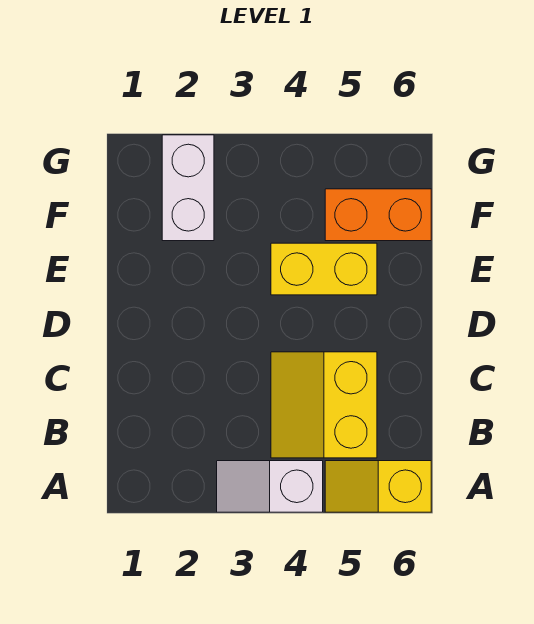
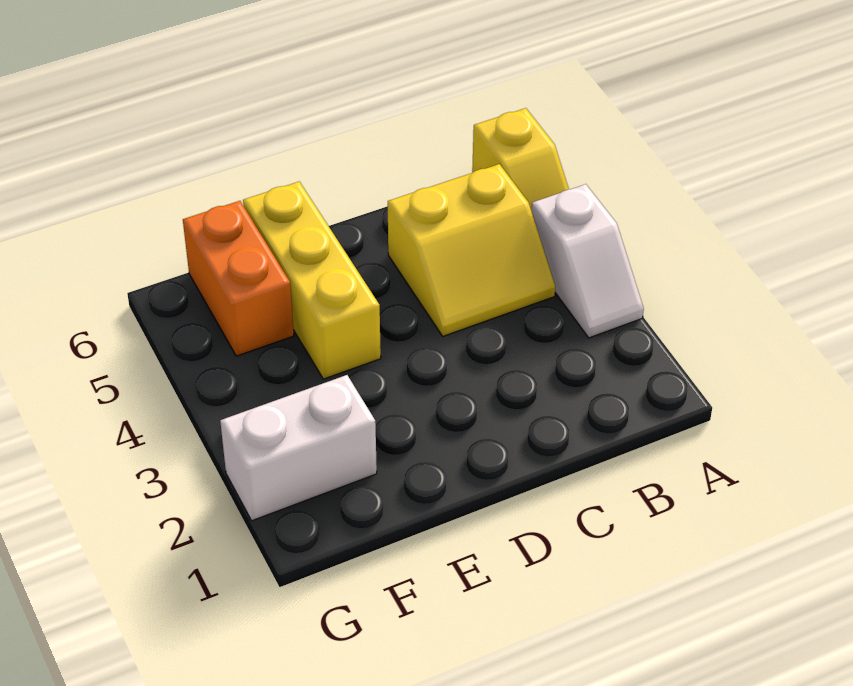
yellow brick E4:E5 level 1 -> yellow brick E4:E6 level 1

